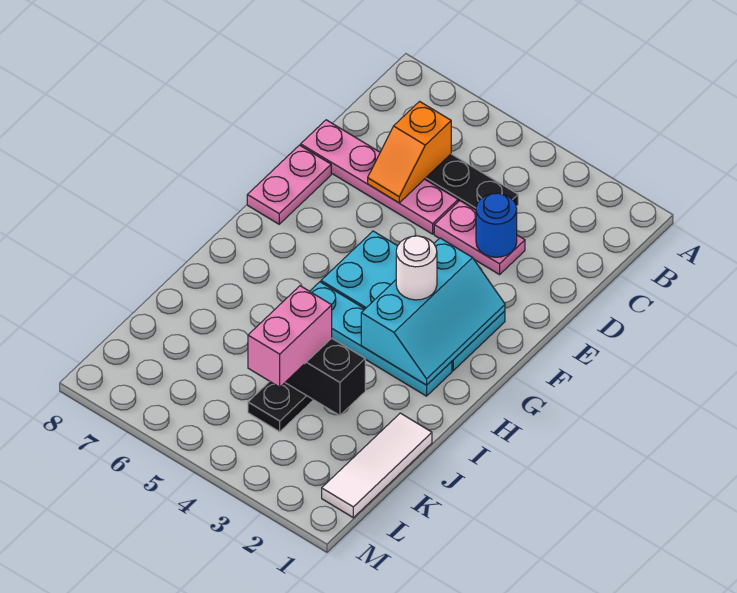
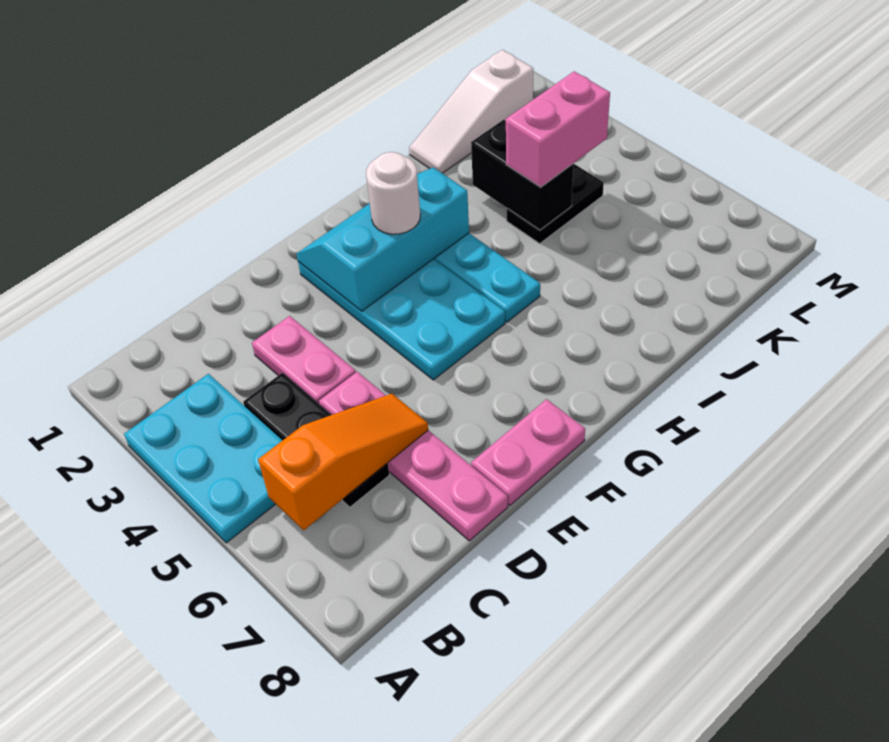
none -> cyan plate A3:B5 level 1
orange slope C6:D6 level 2 top C -> orange slope B6:D6 level 2 top B
blue round brick D3 level 2 -> none
white tile J1:L1 level 1 -> white slope J1:L1 level 1 top L

